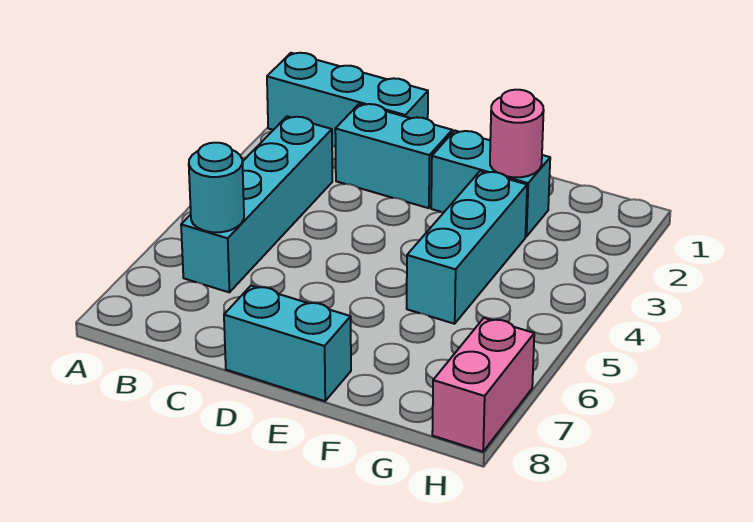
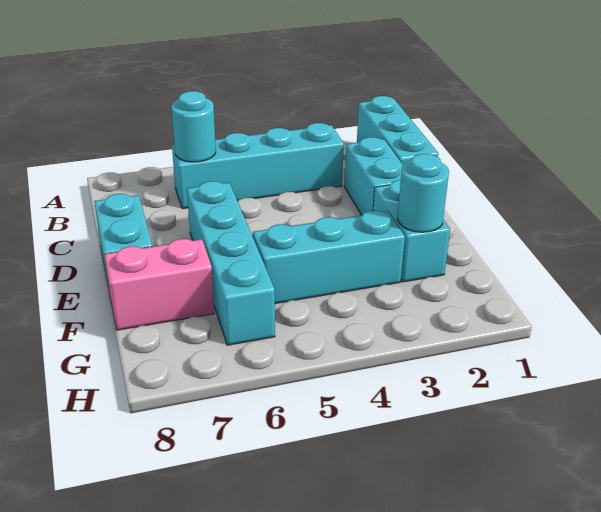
none -> cyan brick D6:G6 level 1
pink round brick F2 level 2 -> cyan round brick F2 level 2
pink brick H7:H8 level 1 -> pink brick F7:F8 level 1

